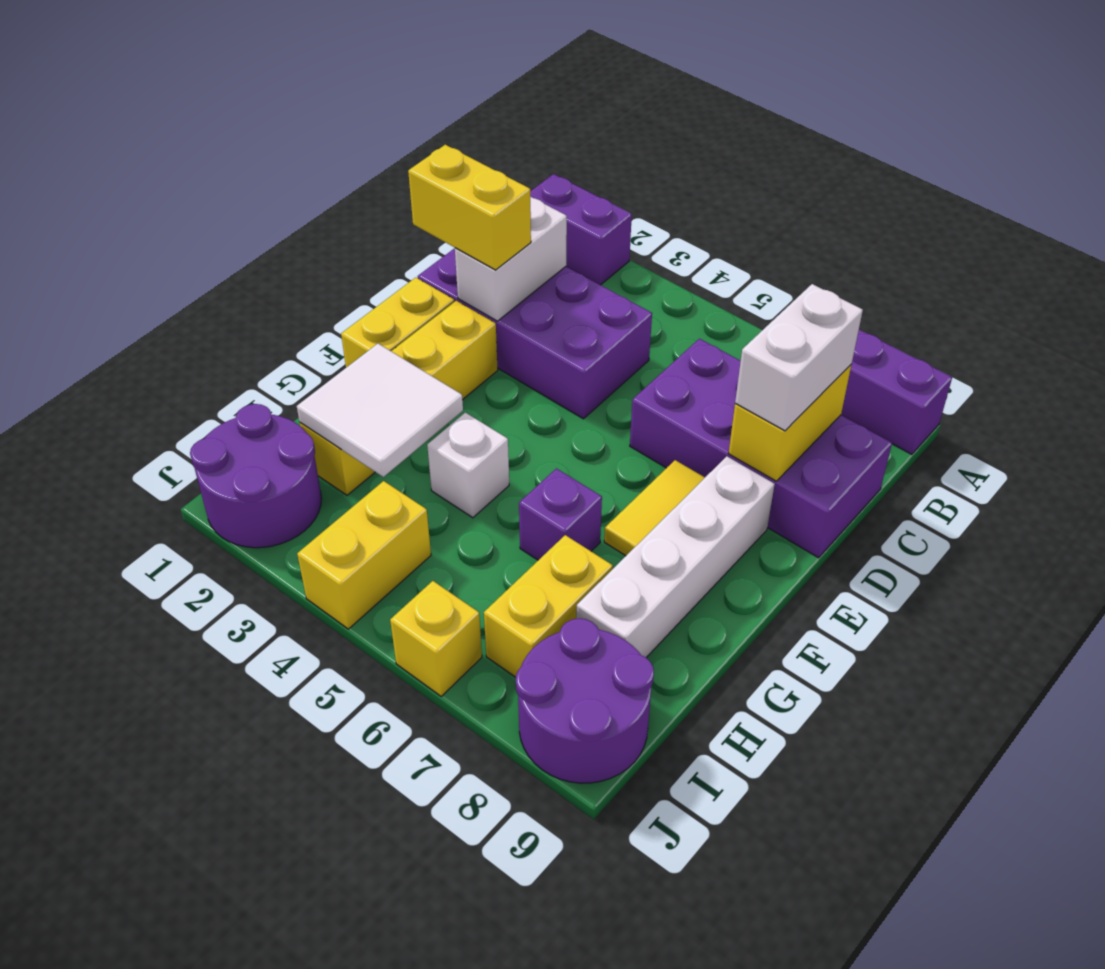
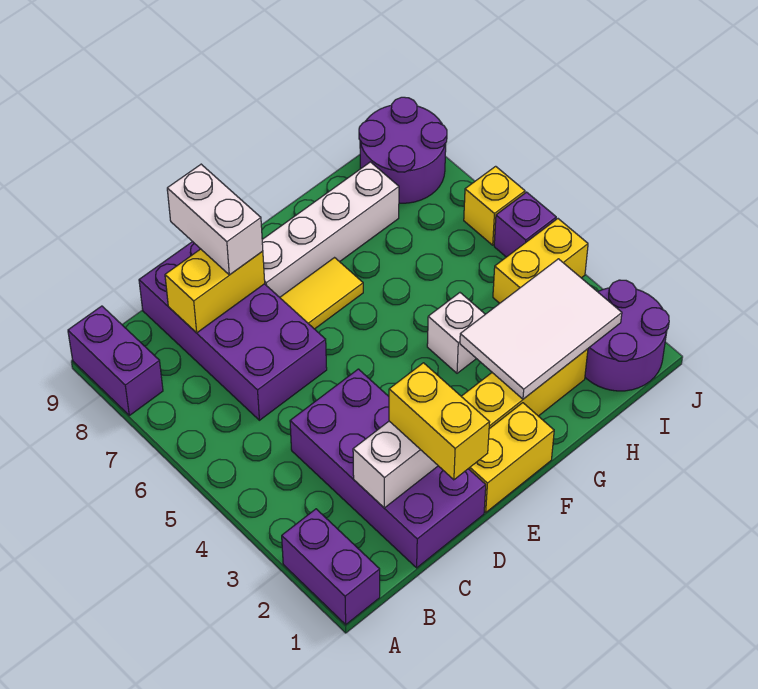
white brick C8:D8 level 3 -> white brick D8:D9 level 3
white tile G2:H3 level 2 -> white tile G2:I3 level 2
purple brick G6 level 1 -> purple brick J5 level 1
yellow brick H7:I7 level 1 -> none

